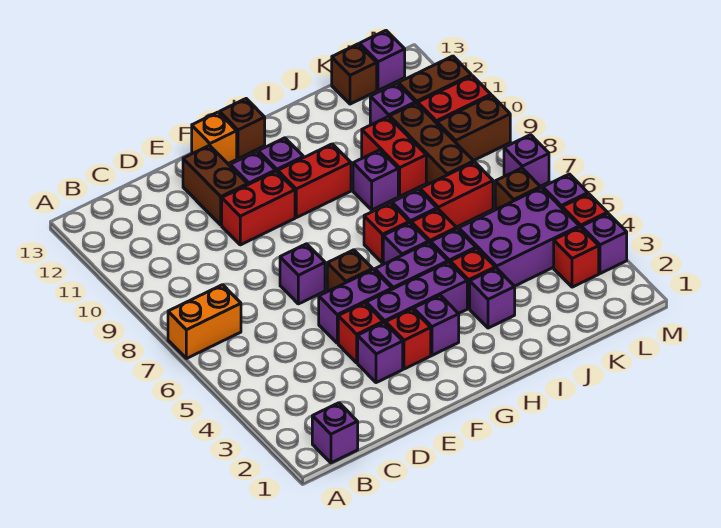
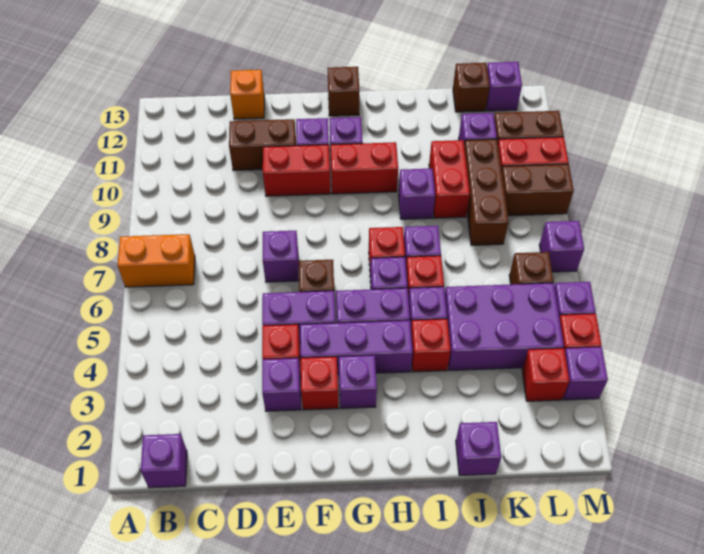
brown brick E11:E12 level 1 -> brown brick D11:E11 level 1
orange brick F13 level 1 -> orange brick D13 level 1
purple brick I3 level 1 -> purple brick J1 level 1
red brick J7:K7 level 1 -> none

